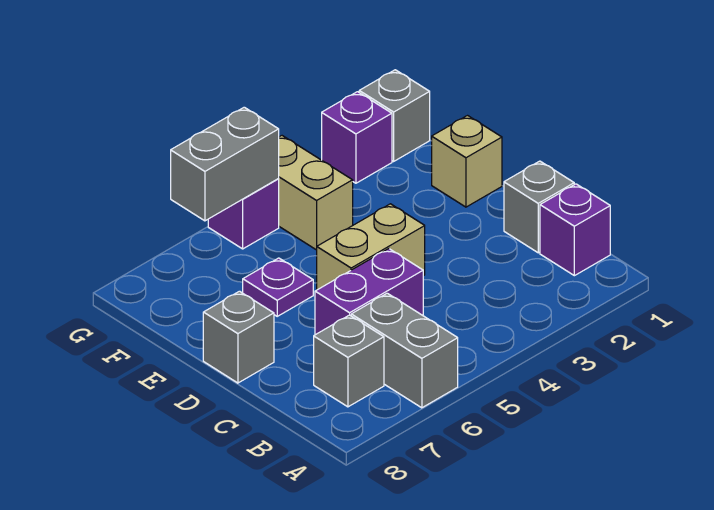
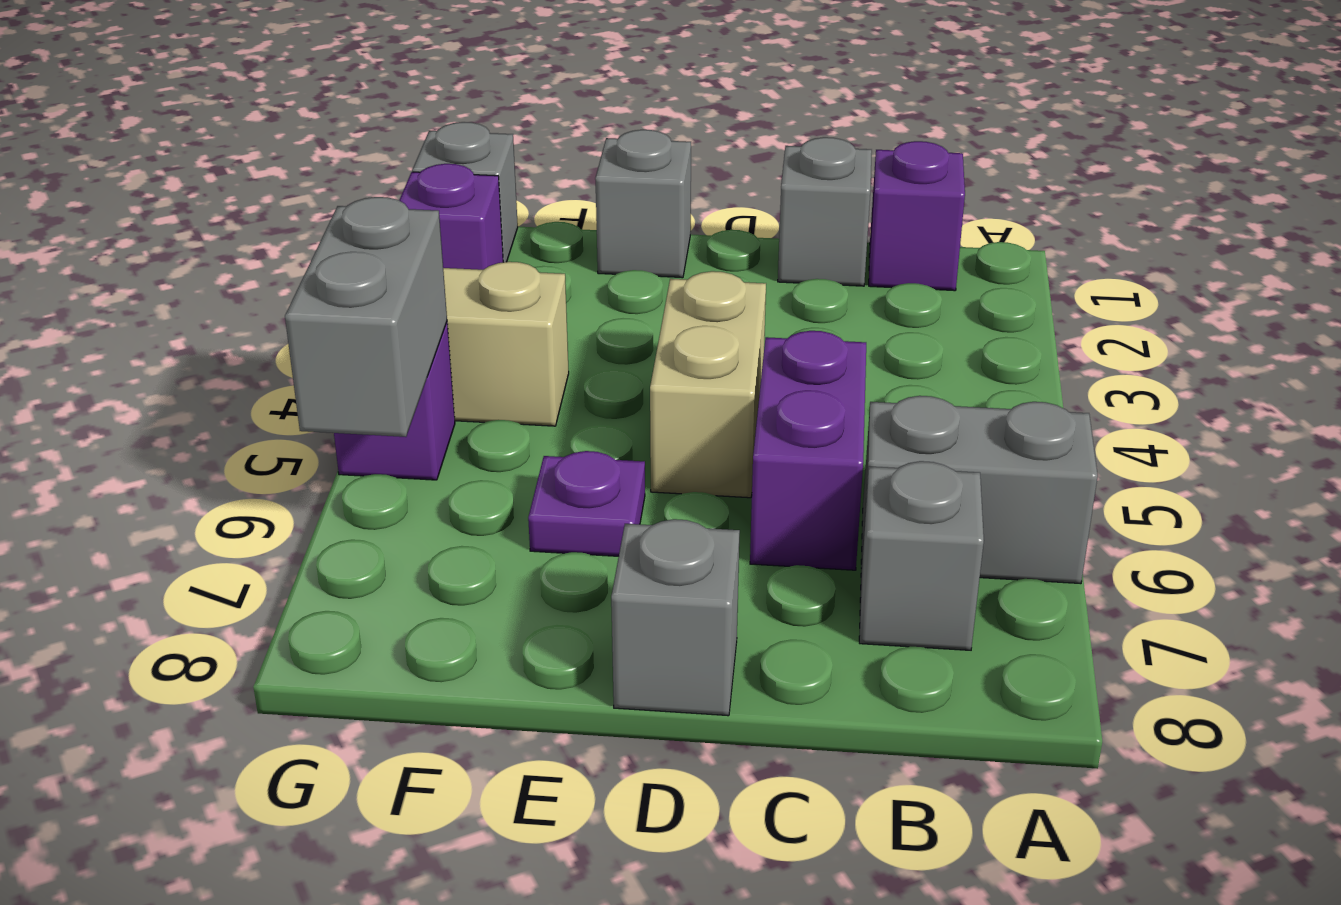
tan brick E1 level 1 -> grey brick E1 level 1

